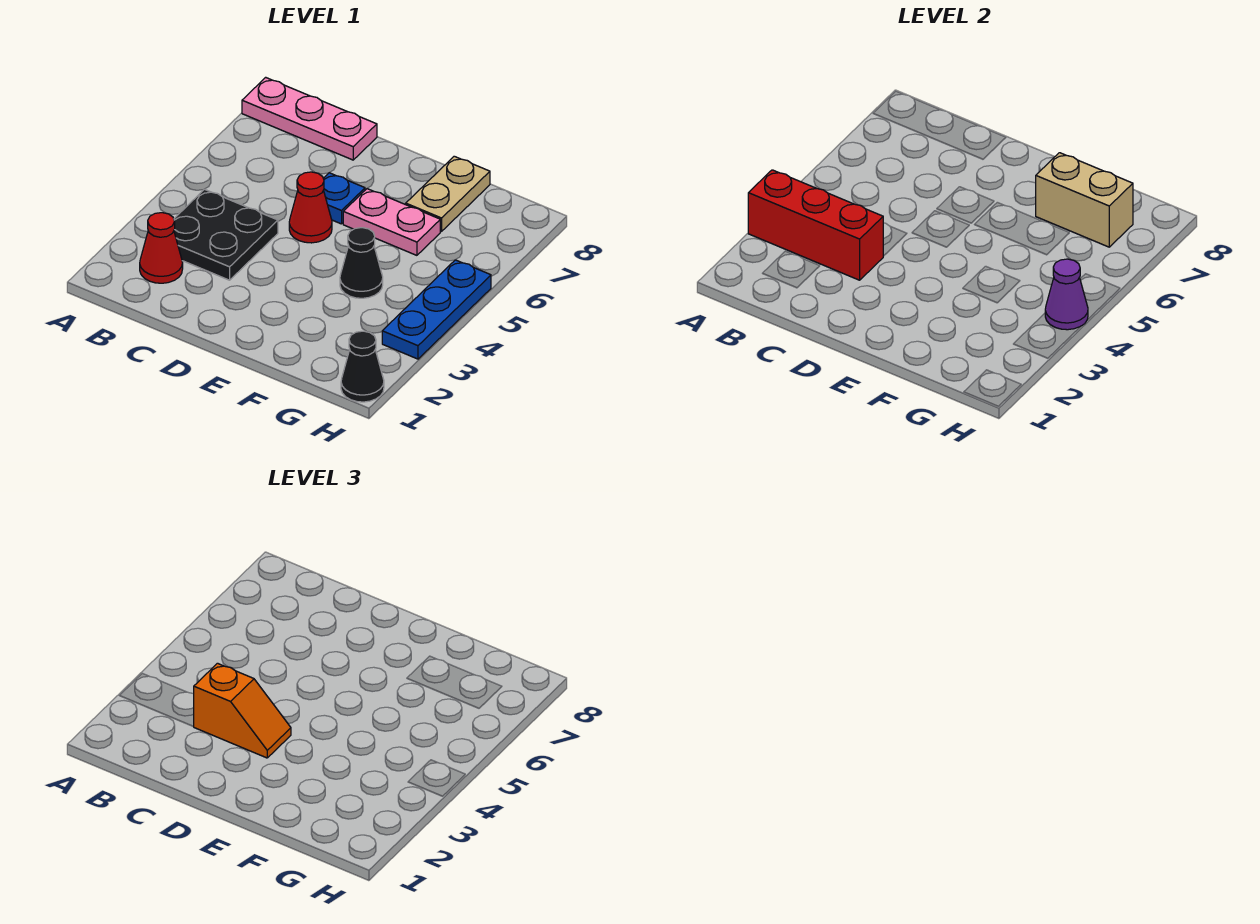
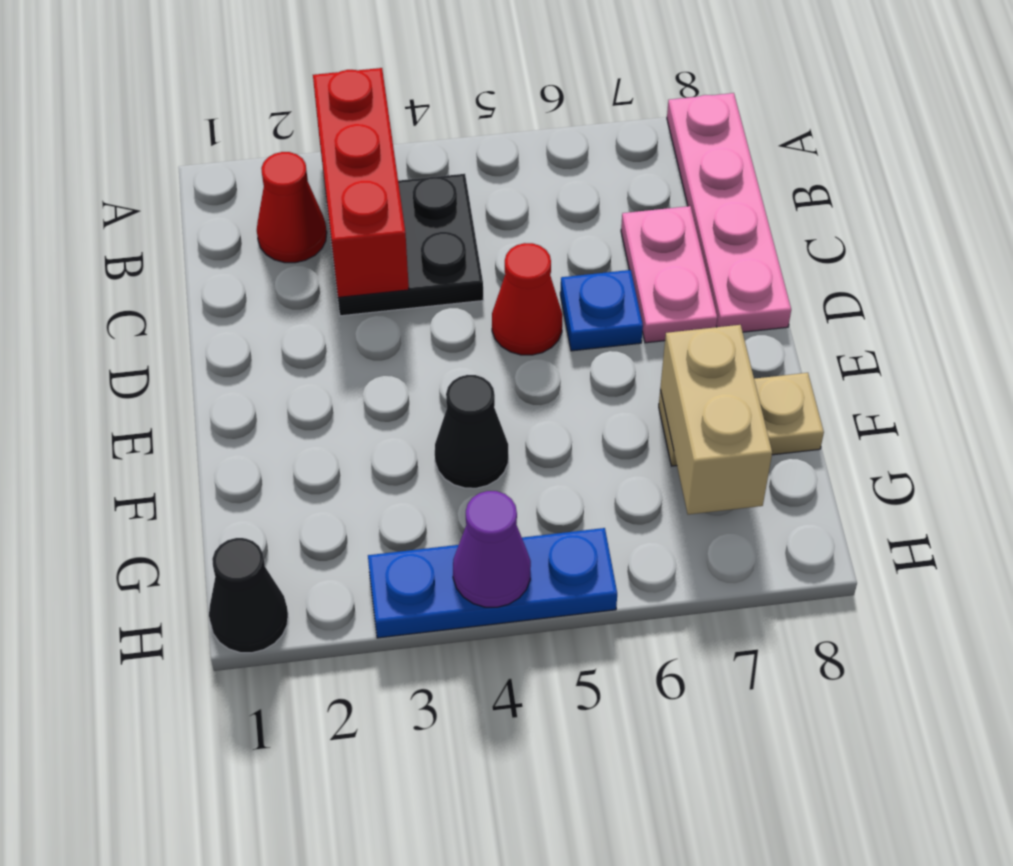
pink plate A8:C8 level 1 -> pink plate A8:D8 level 1
orange slope C3:D3 level 3 top C -> none
pink plate E6:F6 level 1 -> pink plate C7:D7 level 1

